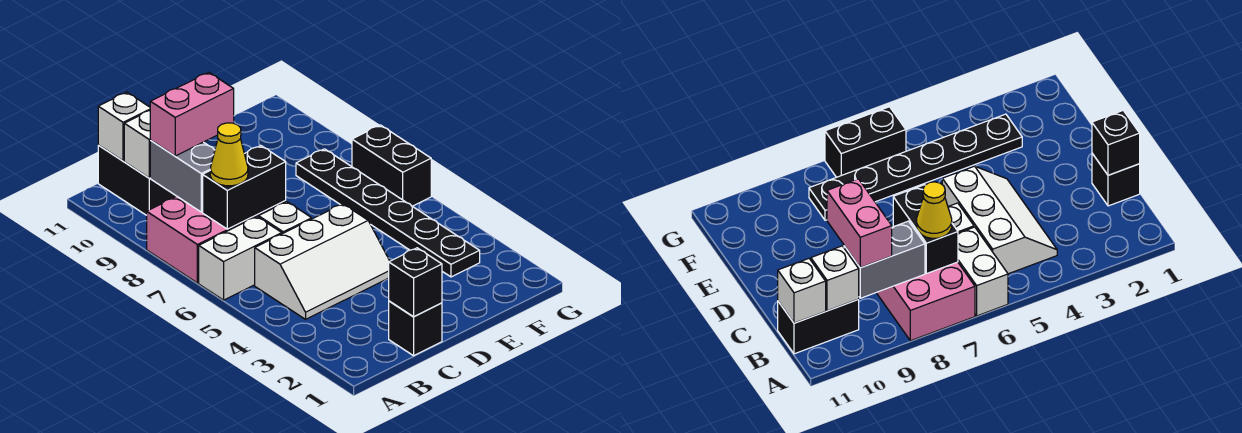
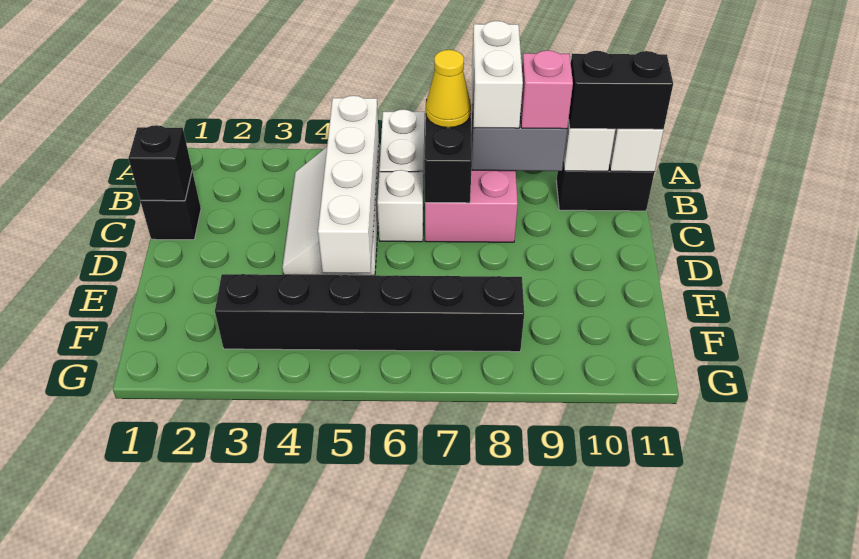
none -> white brick A8:B8 level 3
none -> white brick B5:E5 level 2
pink brick B9:C9 level 3 -> pink brick B9 level 3
black plate F3:F8 level 1 -> black brick F3:F8 level 1
black brick G6:G7 level 1 -> black brick B10:B11 level 3

